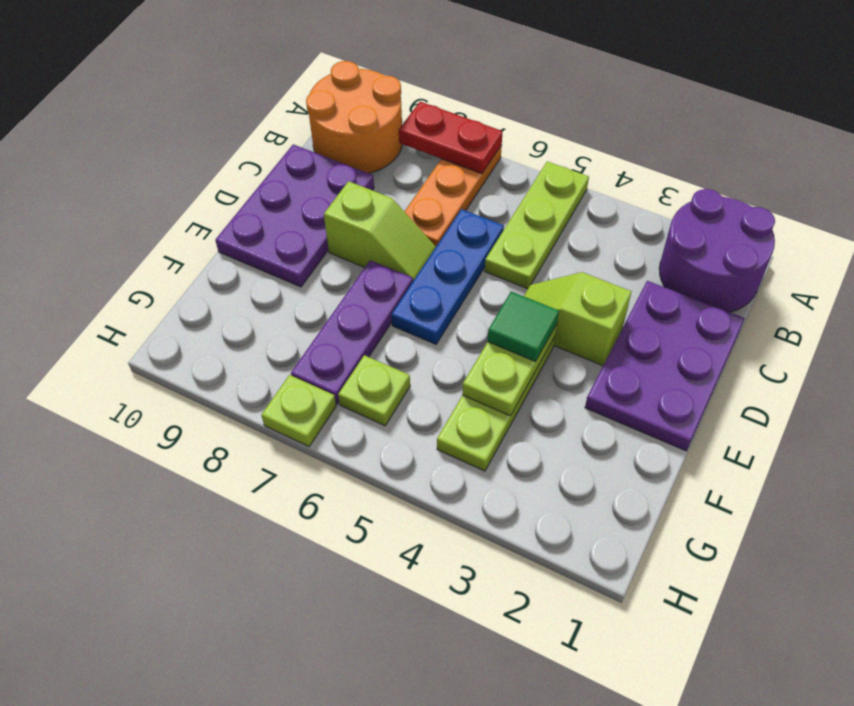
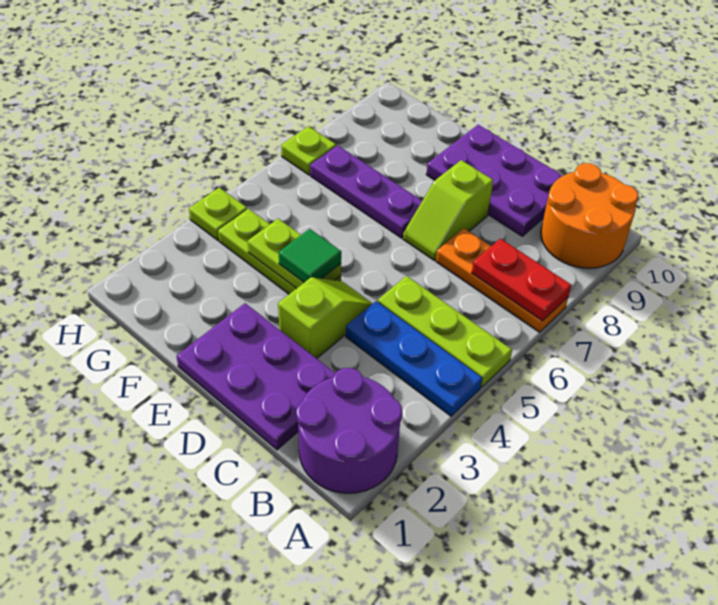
red plate A7:A8 level 2 -> red plate A7:B7 level 2
blue plate C6:E6 level 1 -> blue plate A4:C4 level 1
lime plate G6 level 1 -> lime plate H4 level 1

